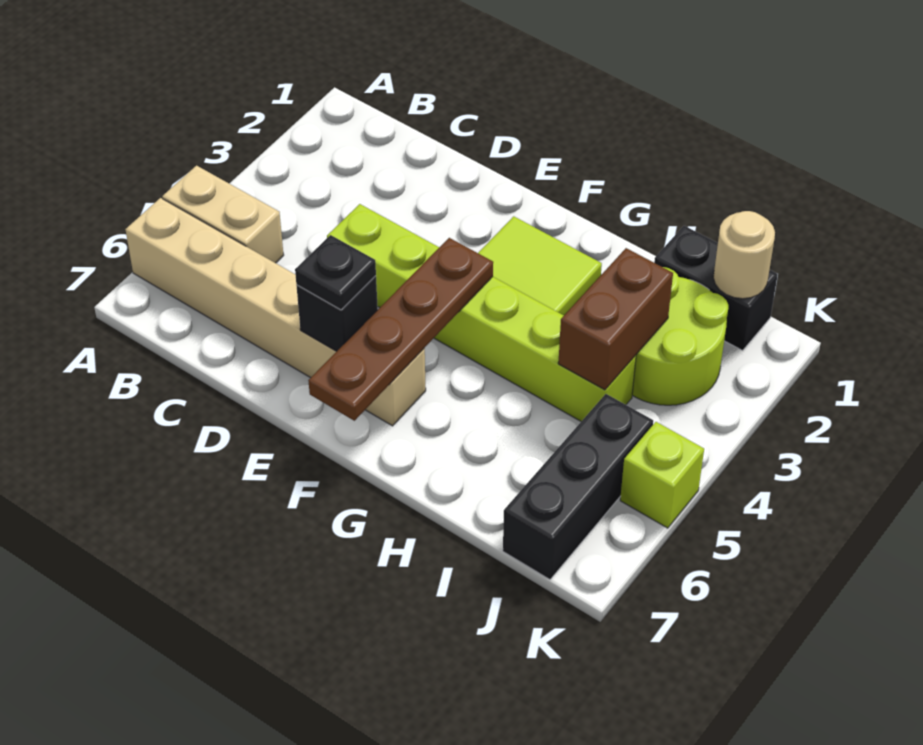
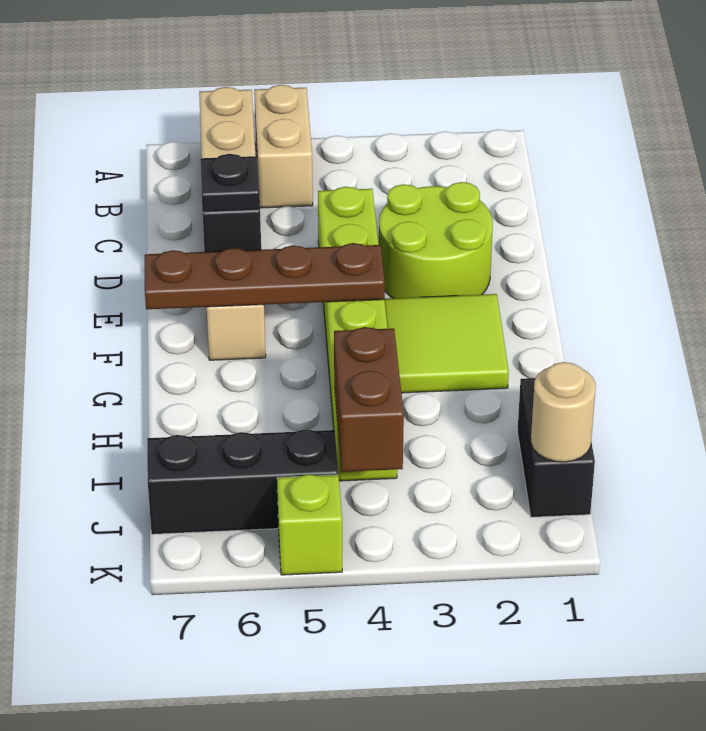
lime round brick I2:J3 level 1 -> lime round brick D2:E3 level 1
brown brick I3:I4 level 2 -> brown brick I4:J4 level 2

